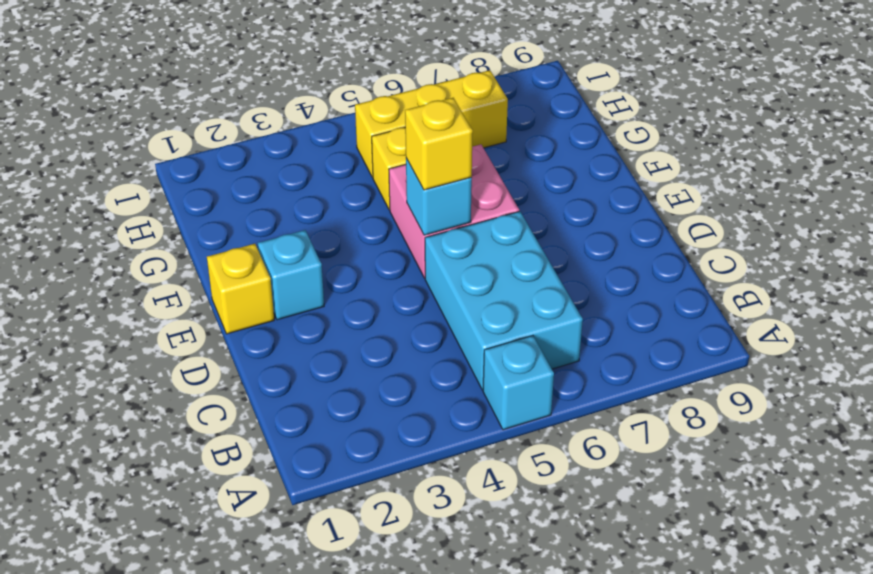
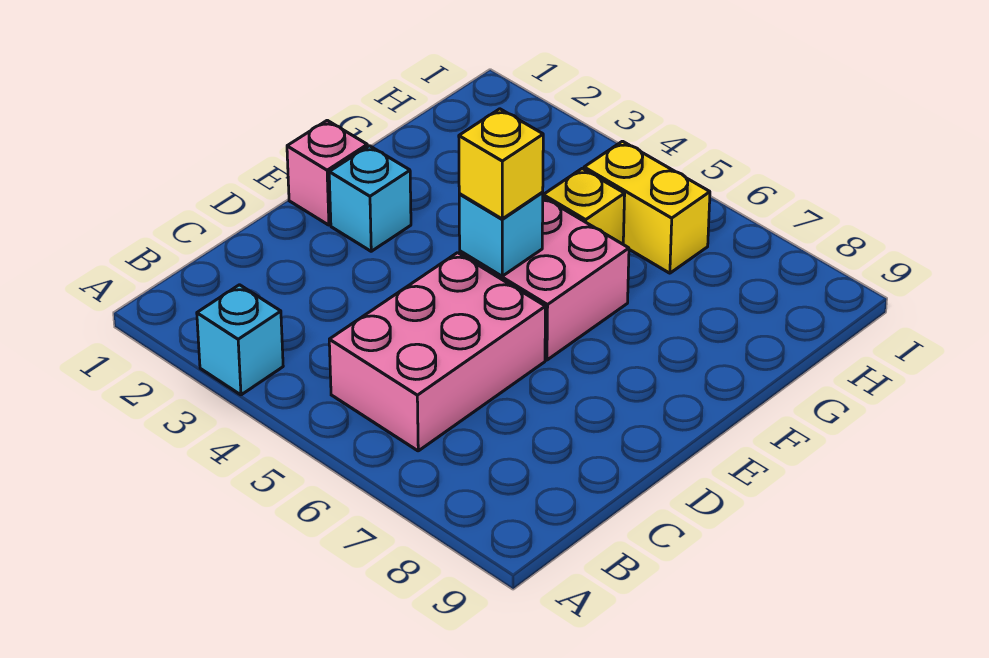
cyan brick A5 level 1 -> cyan brick A3 level 1
cyan brick B5:D6 level 1 -> pink brick B5:D6 level 1
yellow brick E1 level 1 -> pink brick E1 level 1
yellow brick H5:H7 level 1 -> yellow brick H5:H6 level 1

